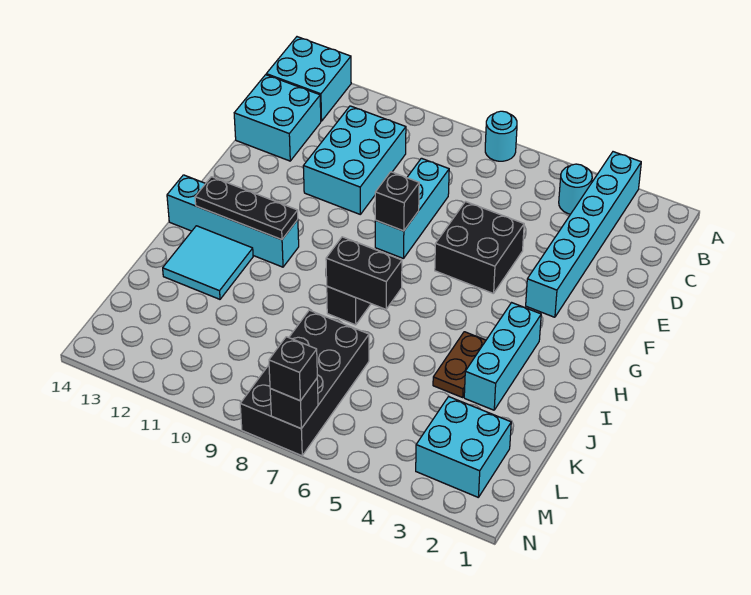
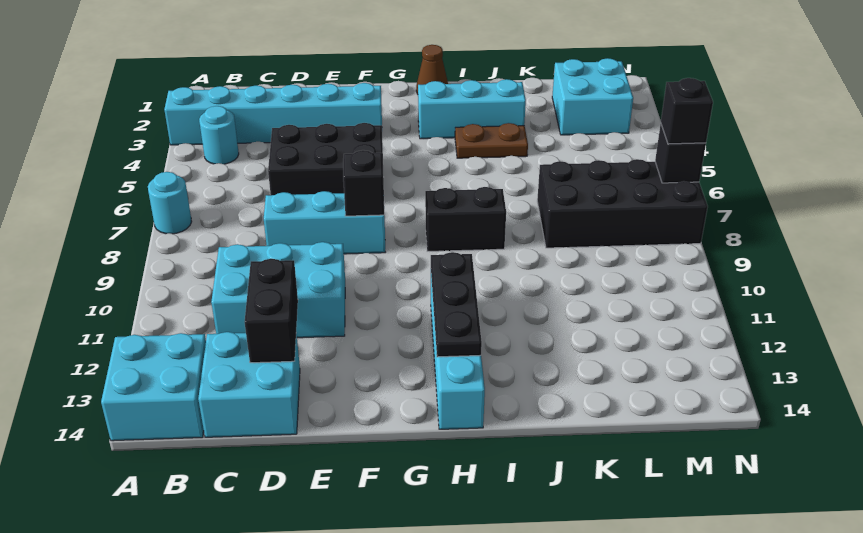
black brick E5:F6 level 1 -> black brick D5:F6 level 1
none -> brown cone H1 level 1
black brick I7:I8 level 2 -> black brick D12:D13 level 2
cyan tile I12:J13 level 1 -> none

